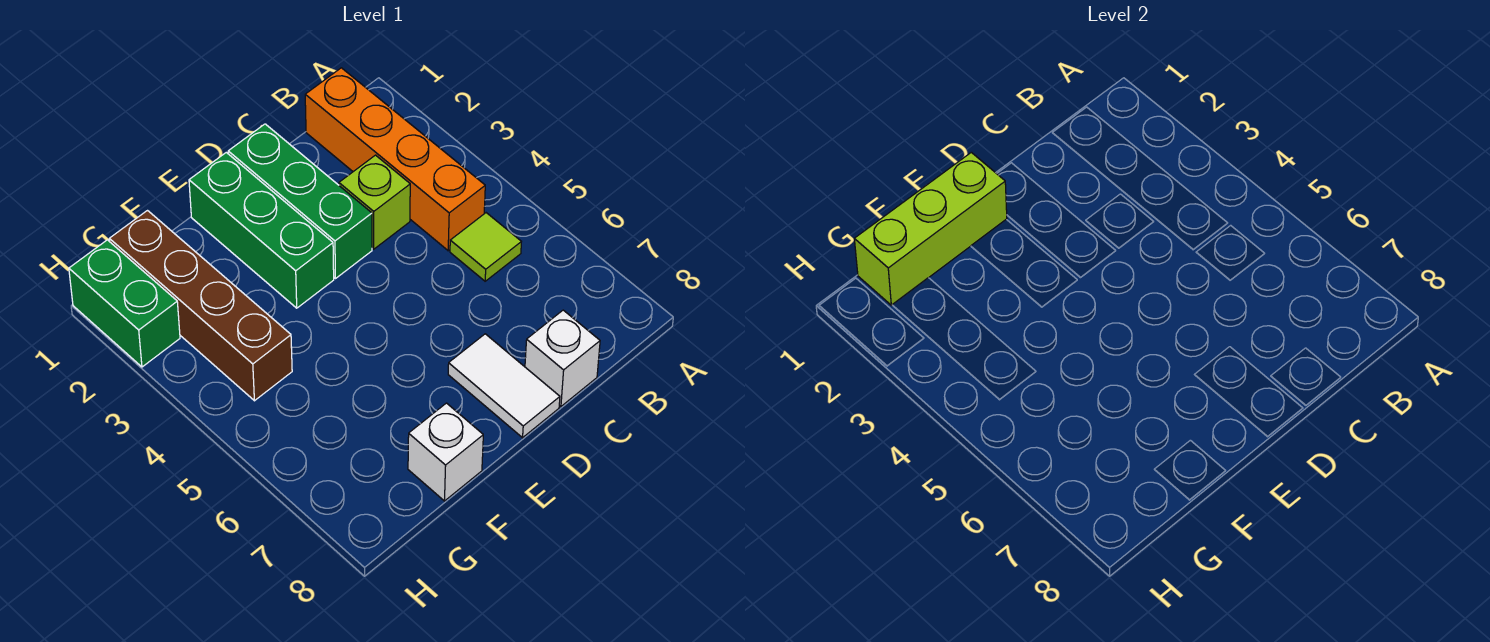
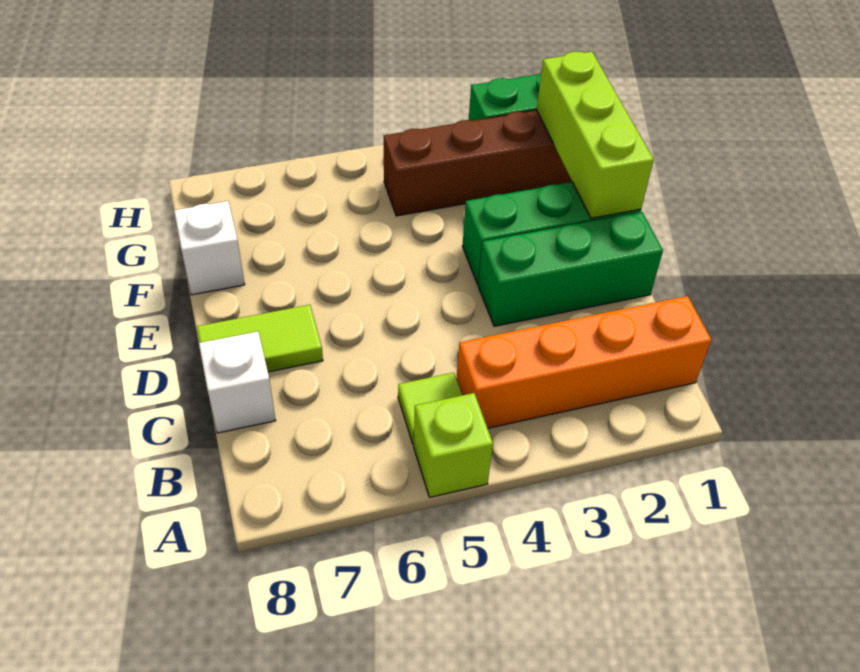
lime brick C3 level 1 -> lime brick A5 level 1
white tile D7:D8 level 1 -> lime tile D7:D8 level 1

